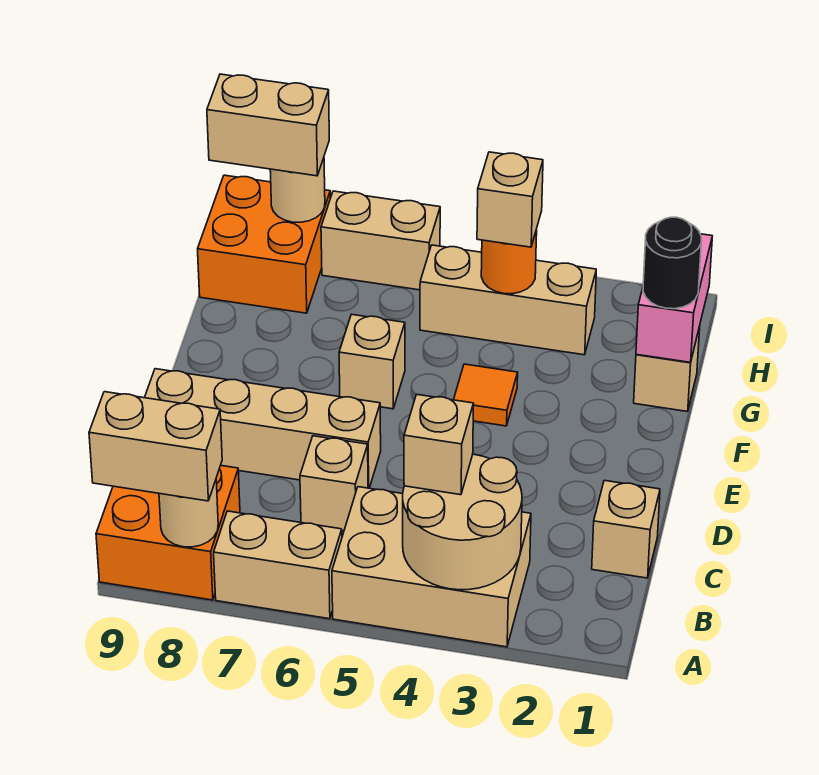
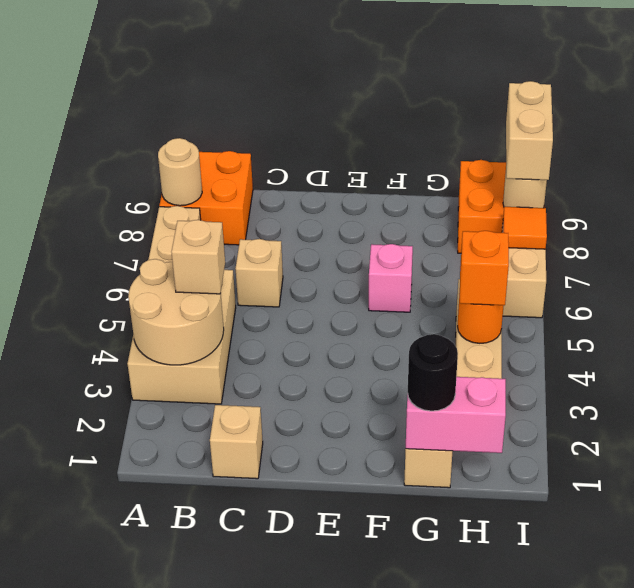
tan brick A8:A9 level 3 -> none
tan brick D6:D9 level 1 -> none
orange tile F4 level 1 -> orange tile I7 level 2
tan brick F6 level 1 -> pink brick F6 level 1
tan brick H4 level 3 -> orange brick H4 level 3

